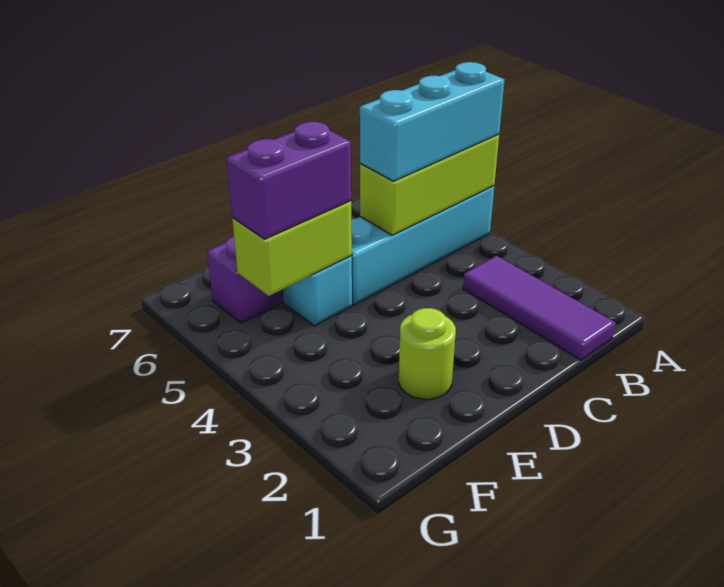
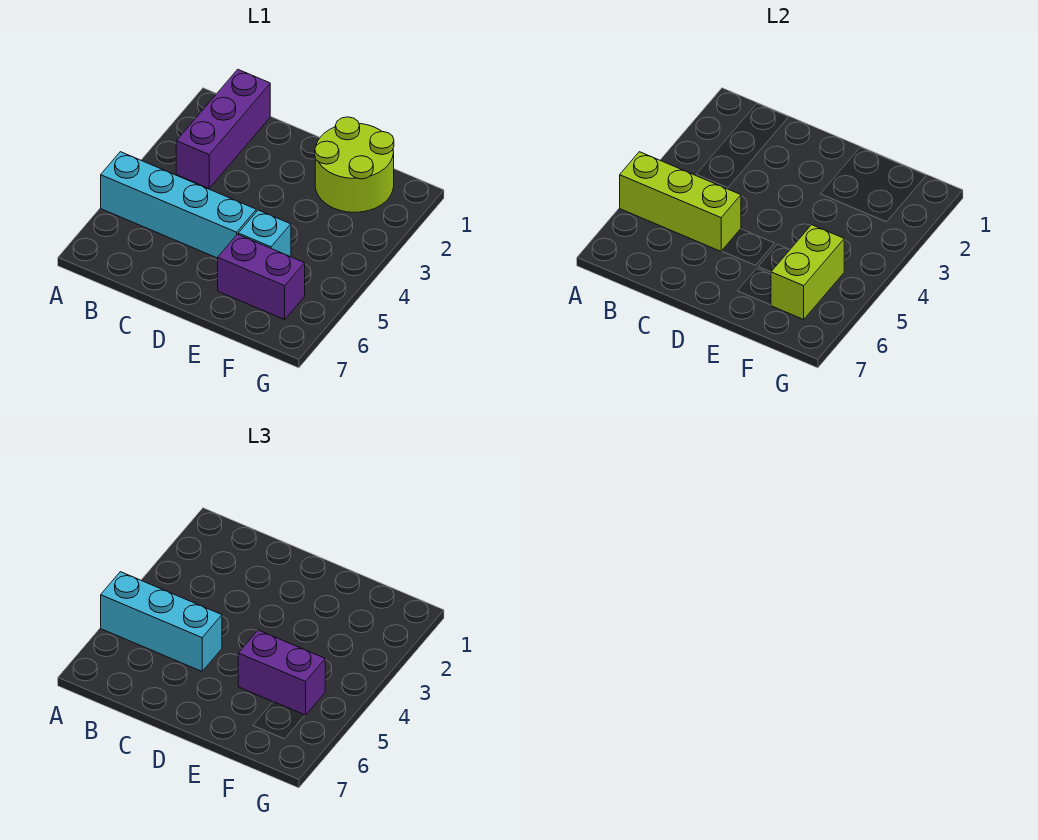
purple tile B1:B3 level 1 -> purple brick B1:B3 level 1
lime round brick E2 level 1 -> lime round brick E1:F2 level 1
lime brick E5:F5 level 2 -> lime brick F5:F6 level 2

